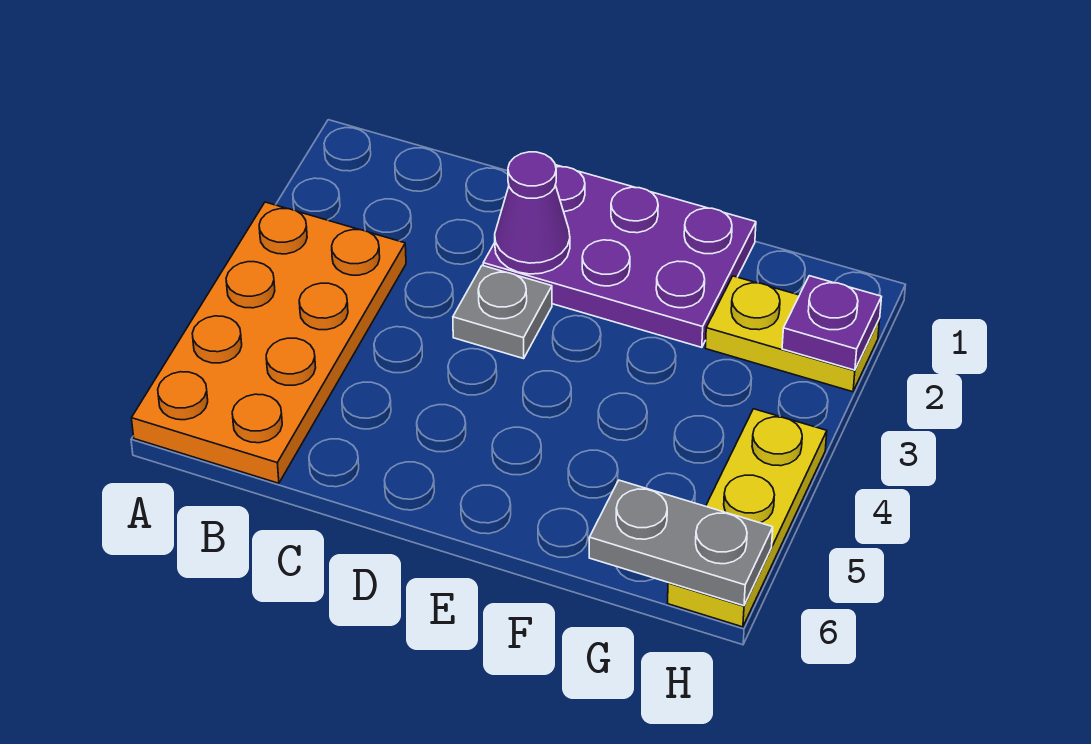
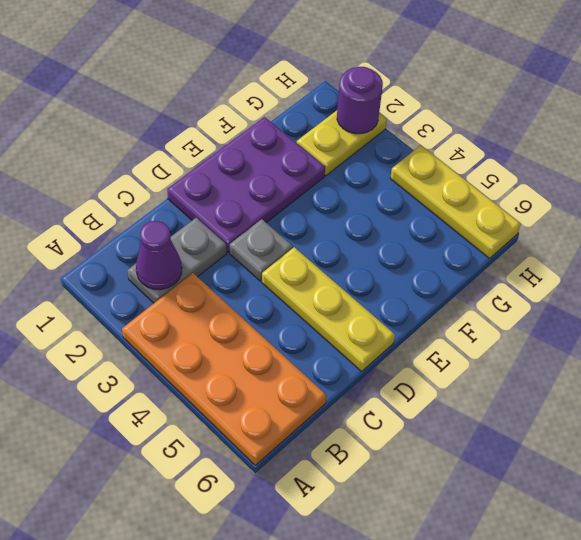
purple cone D2 level 2 -> purple cone B2 level 2
none -> yellow plate D4:D6 level 1
grey plate G6:H6 level 2 -> grey plate B2:C2 level 1
purple plate H2 level 2 -> purple round brick H2 level 2

